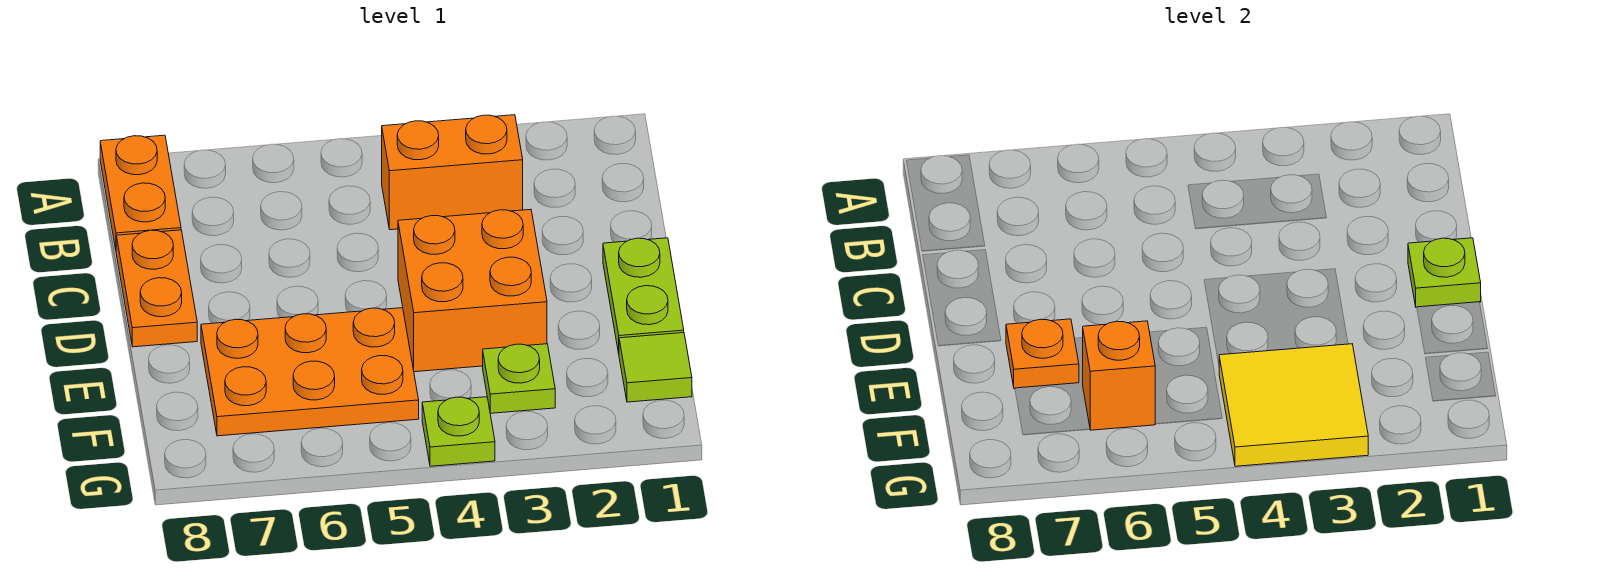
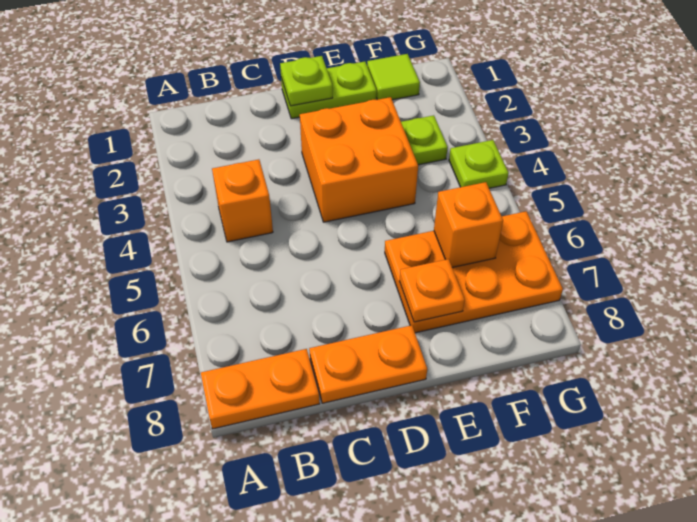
orange brick B3:B4 level 1 -> orange brick B4 level 1
orange plate E5:F7 level 1 -> orange plate E6:G7 level 1
yellow tile F3:G4 level 2 -> none

